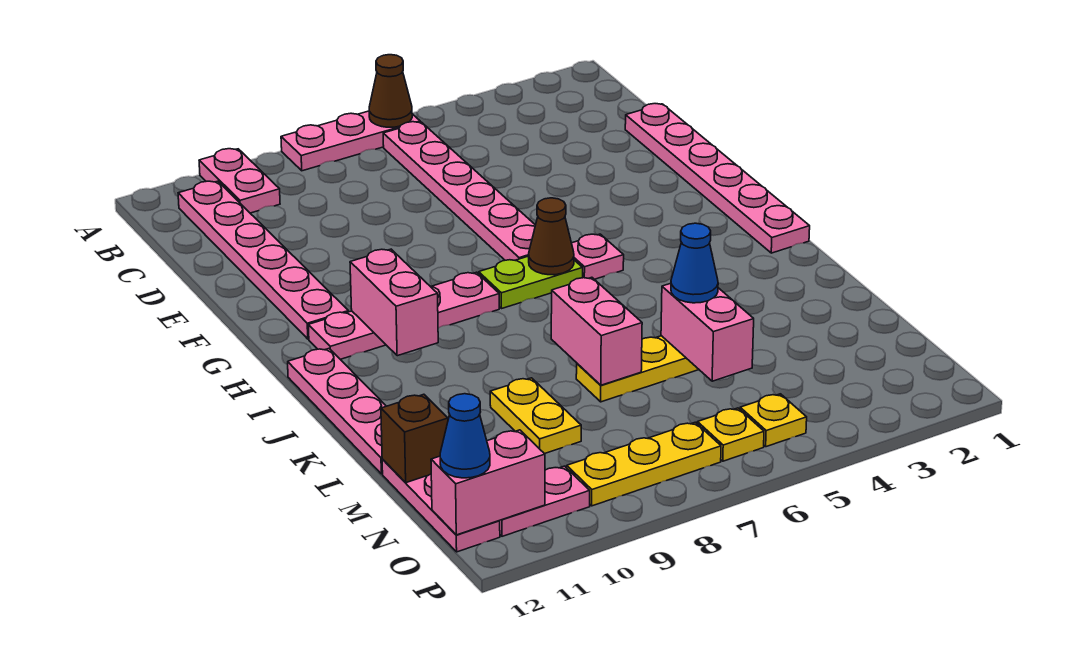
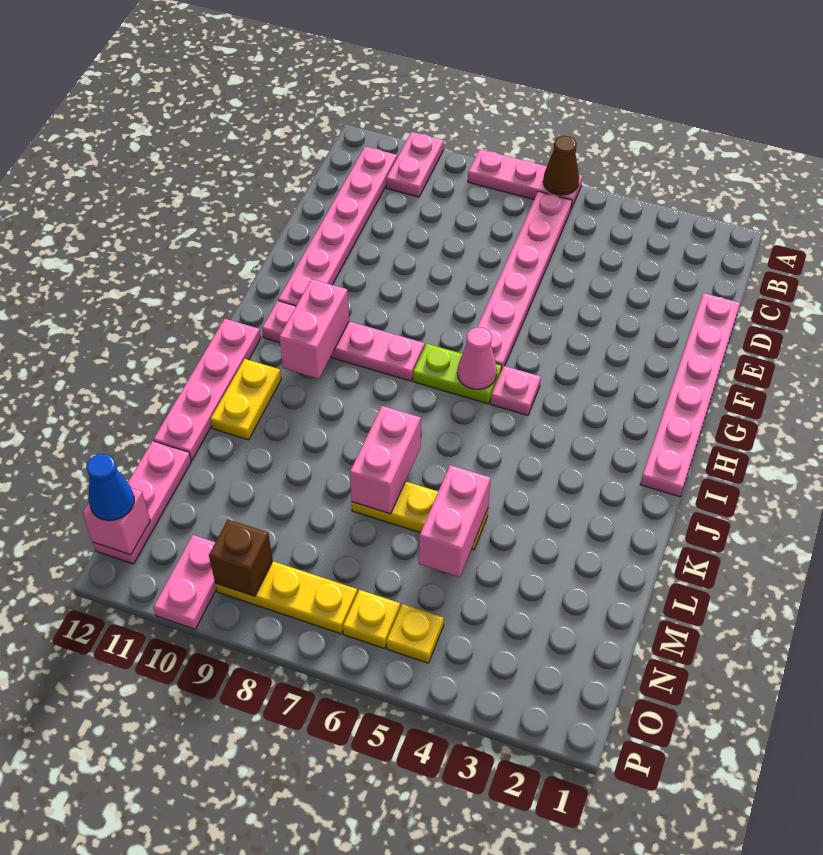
brown cone H6 level 2 -> pink cone H6 level 2
blue cone L5 level 3 -> none
yellow plate L9:M9 level 1 -> yellow plate J11:K11 level 1
brown brick M12 level 2 -> brown brick O9 level 2
pink plate O10:O11 level 1 -> pink plate O10:P10 level 1
pink brick O11:O12 level 2 -> pink brick O12 level 2

